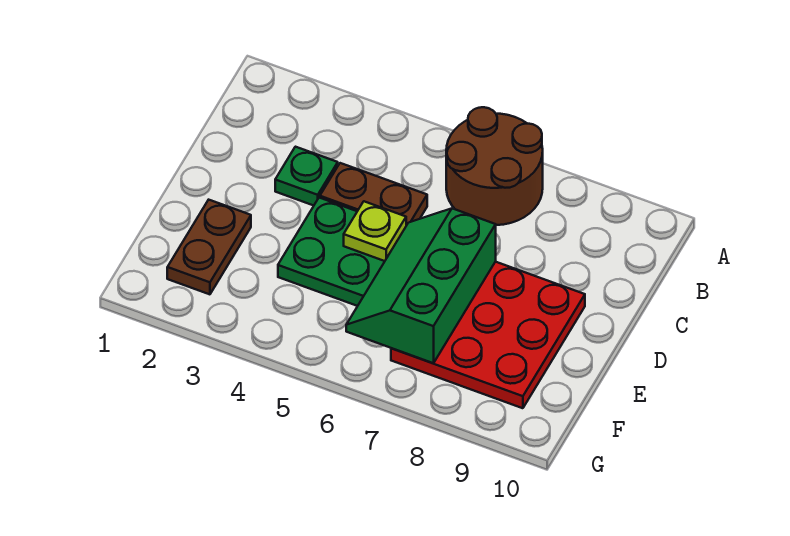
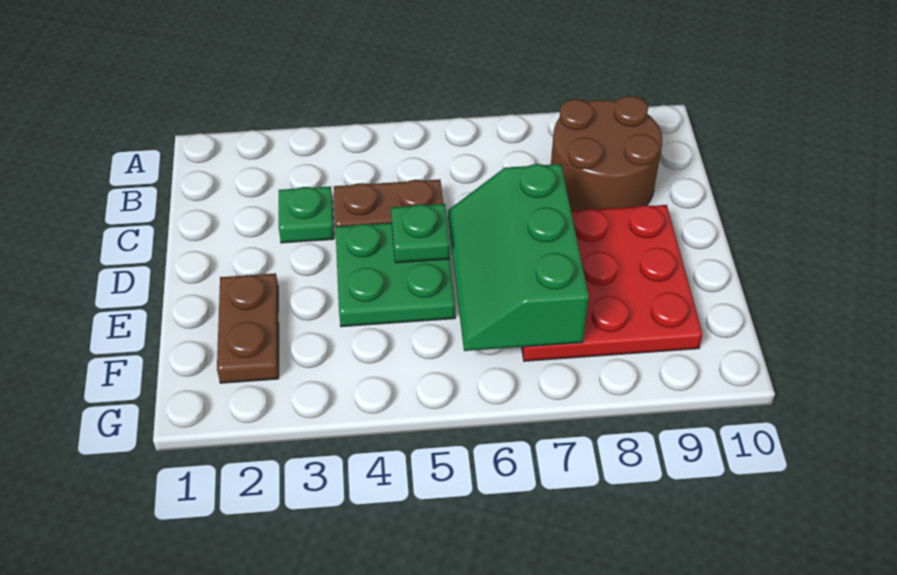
brown round brick A6:B7 level 1 -> brown round brick B8:C9 level 1
lime plate D5 level 2 -> green plate D5 level 2

